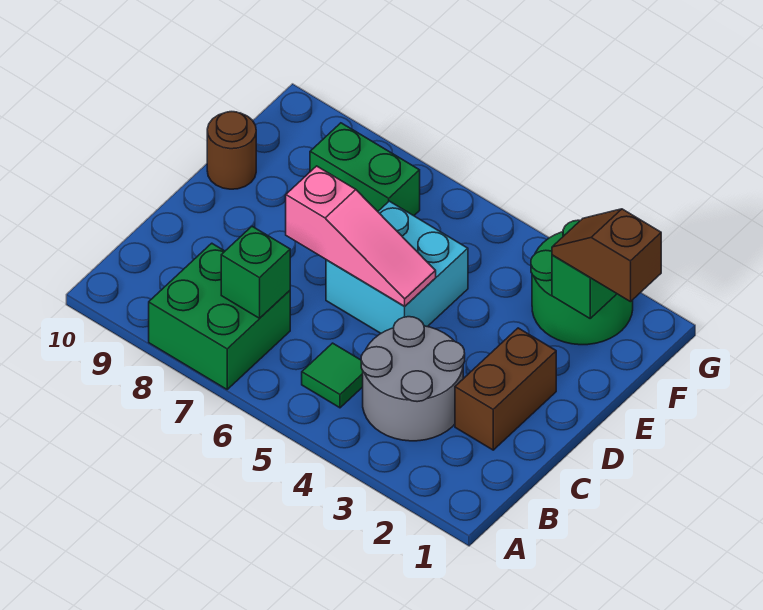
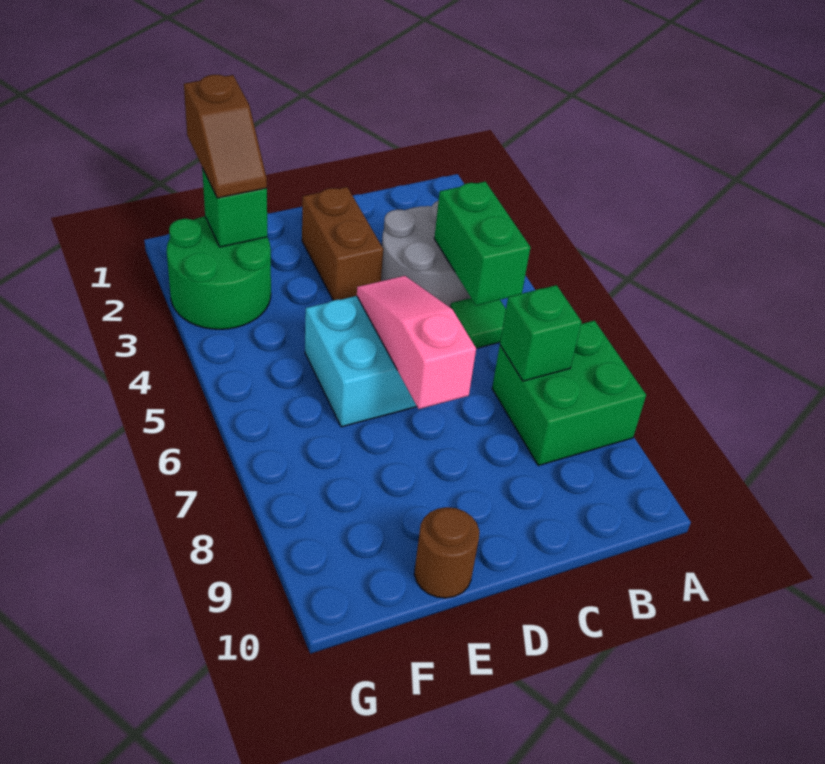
brown brick C2:D2 level 1 -> brown brick D2:D3 level 1
green brick F7:F8 level 1 -> green brick B4:B5 level 2

